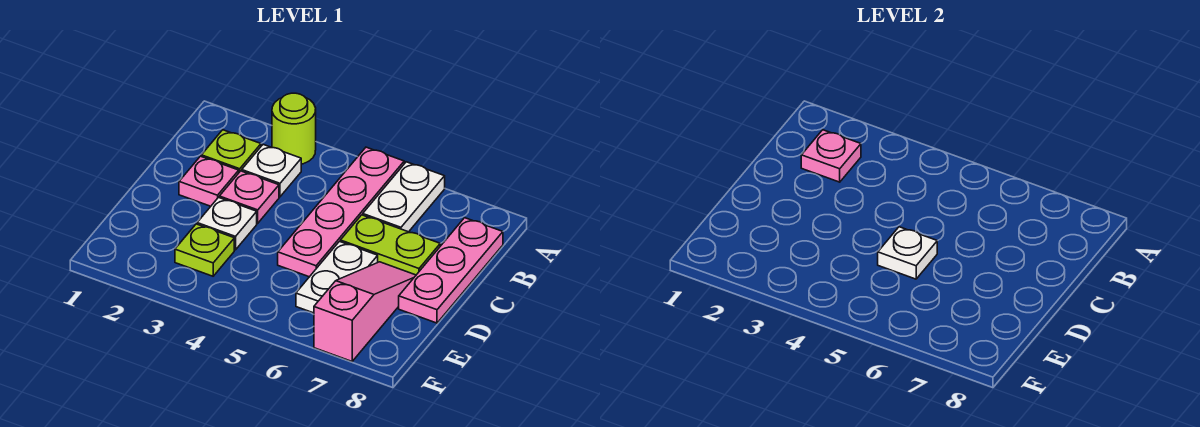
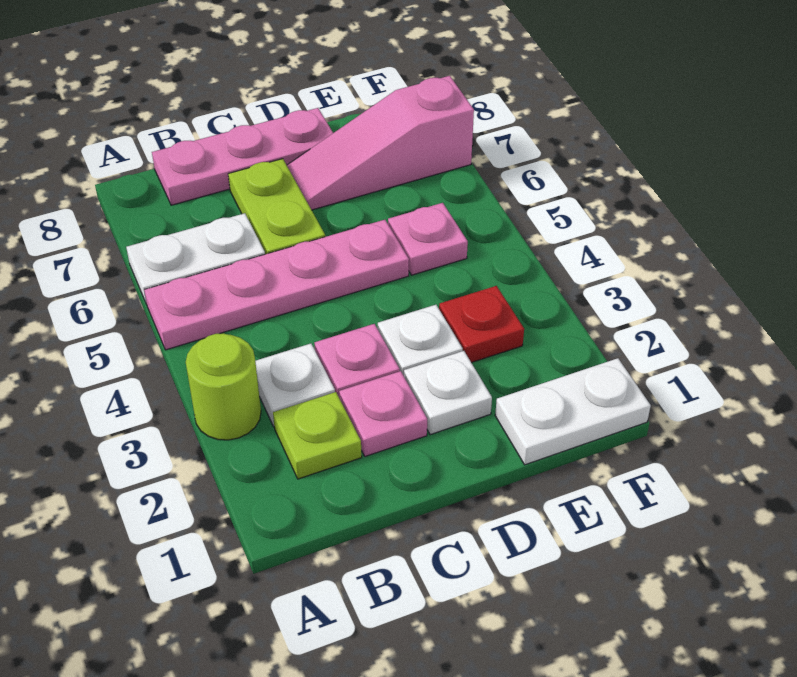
pink plate B2 level 2 -> pink plate E5 level 1
white plate D5 level 2 -> white plate D2 level 1
white plate D6:E6 level 1 -> white plate E1:F1 level 1
lime plate E3 level 1 -> red plate E3 level 1

